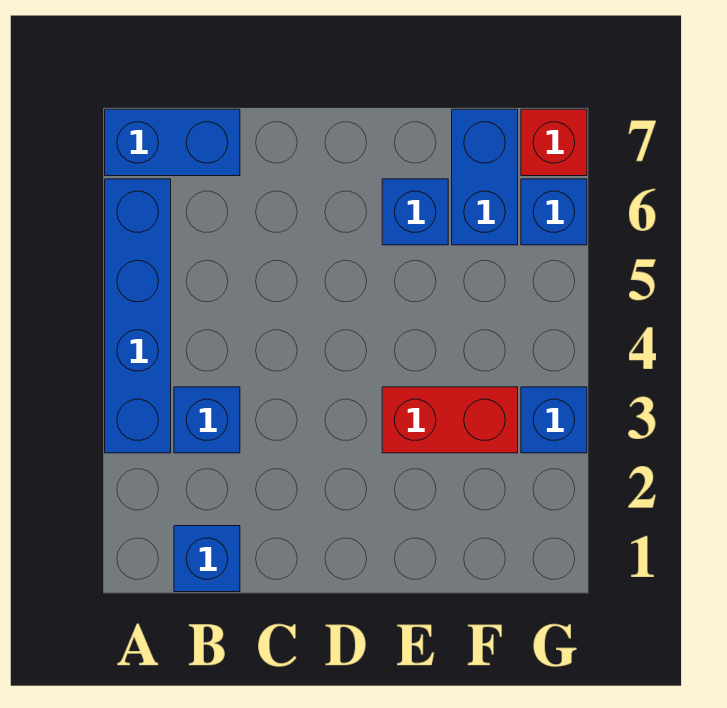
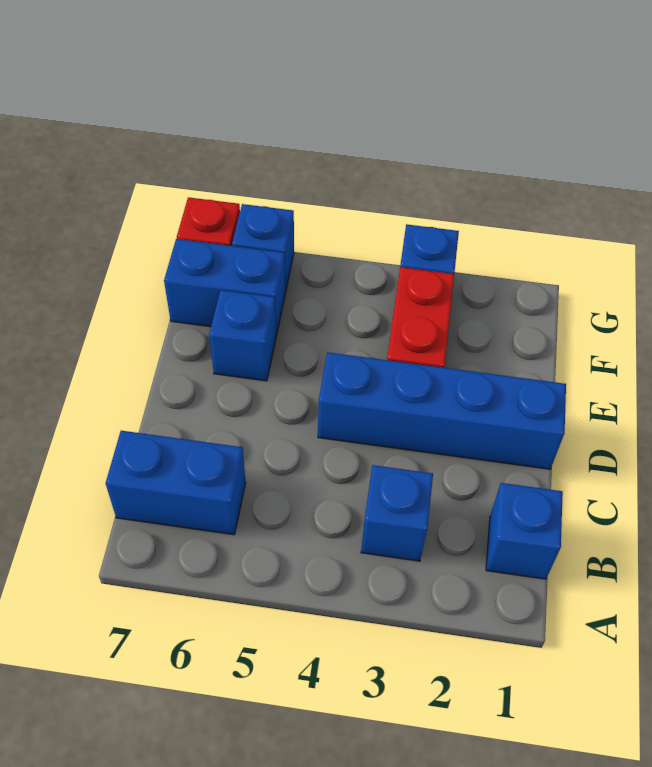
blue brick A3:A6 level 1 -> blue brick D1:D4 level 1
blue brick A7:B7 level 1 -> blue brick B6:B7 level 1

